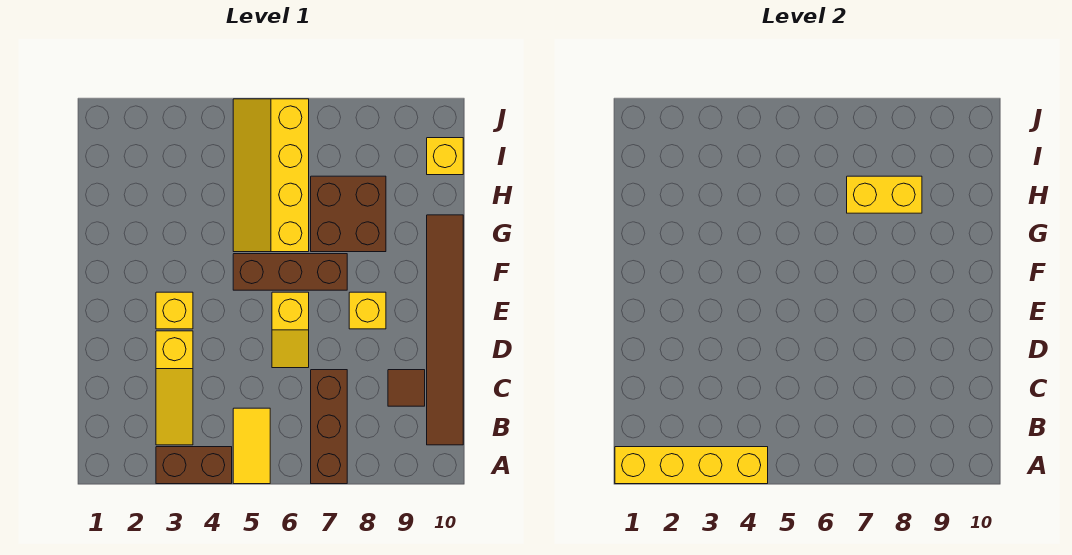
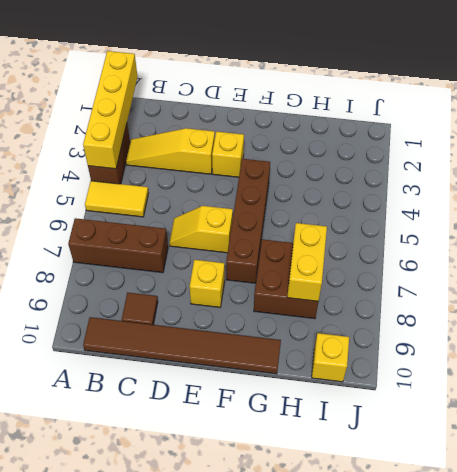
brown brick F5:F7 level 1 -> brown brick F4:F7 level 1
yellow slope G5:J6 level 1 top 6 -> none

